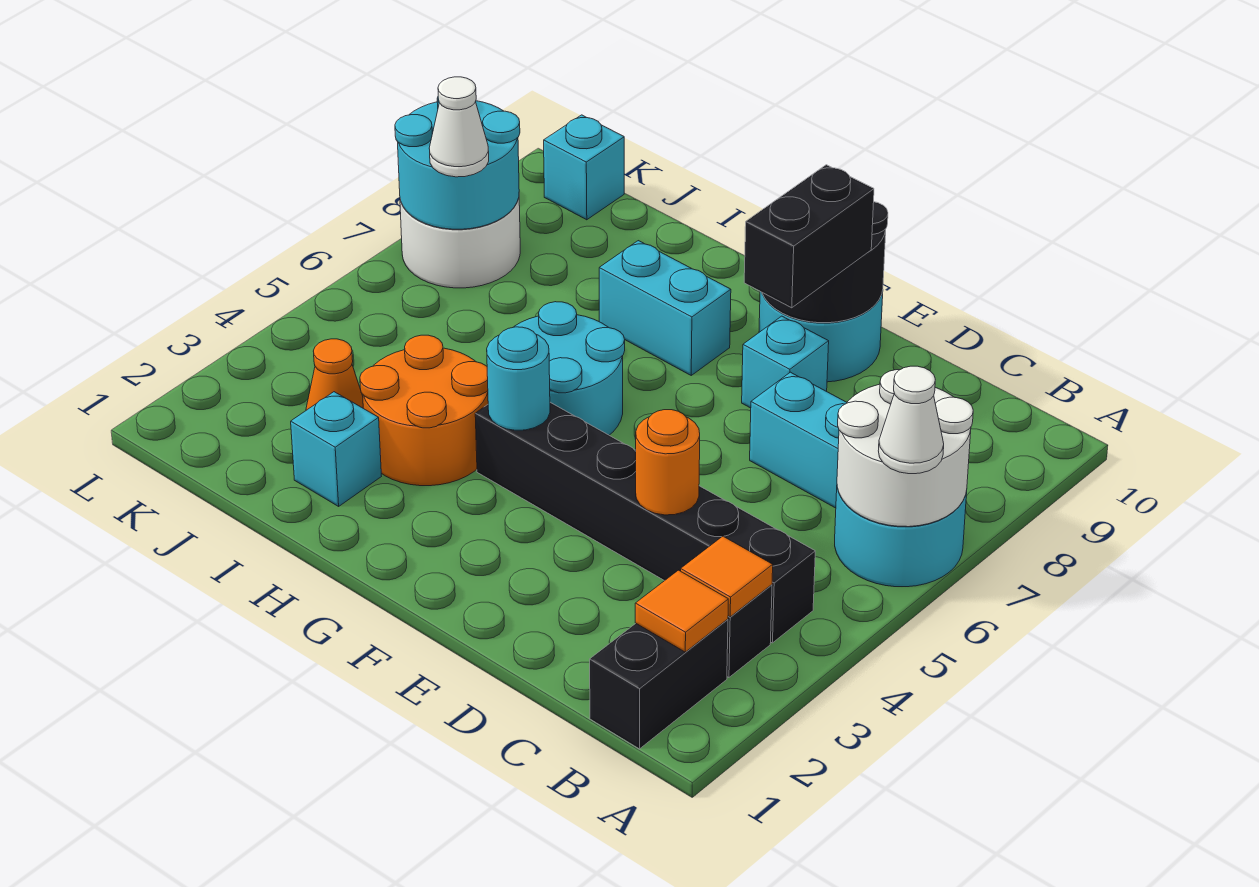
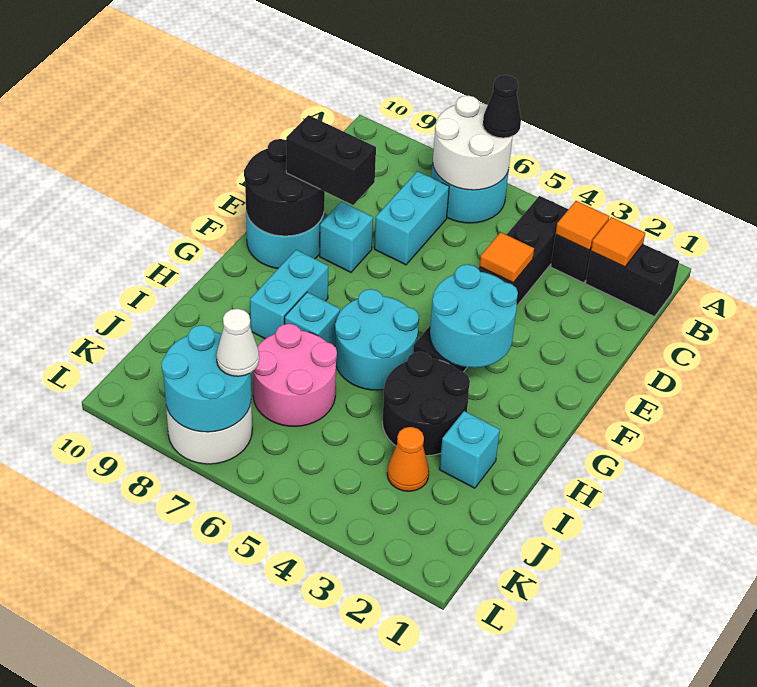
white cone A6 level 3 -> black cone A6 level 3
orange round brick D4 level 2 -> orange tile D4 level 2
cyan round brick G4 level 2 -> cyan round brick F3:G4 level 2
orange round brick H3:I4 level 1 -> black round brick H3:I4 level 1
none -> pink round brick I6:J7 level 1
cyan brick K10 level 1 -> cyan brick H7 level 1

